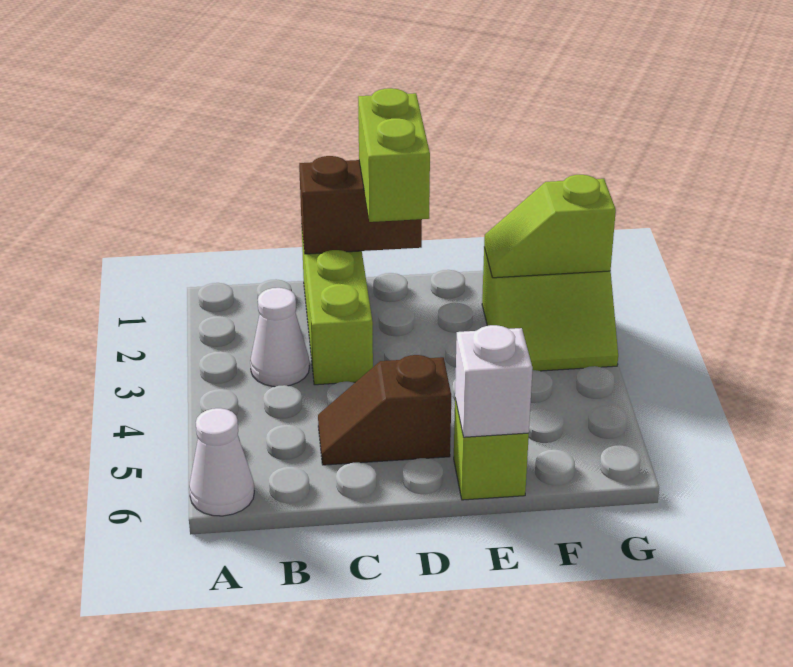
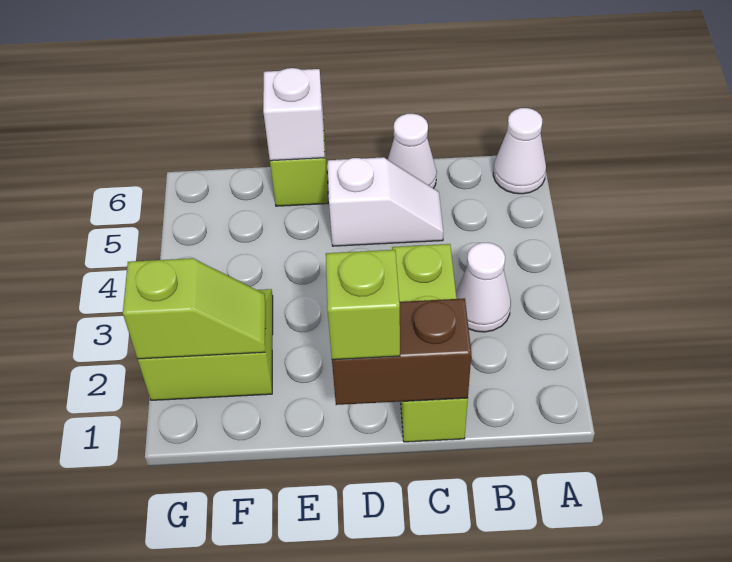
brown slope C5:D5 level 1 top D -> white slope C5:D5 level 1 top D
none -> white cone C6 level 1
lime brick D1:D2 level 3 -> lime brick D1 level 3

